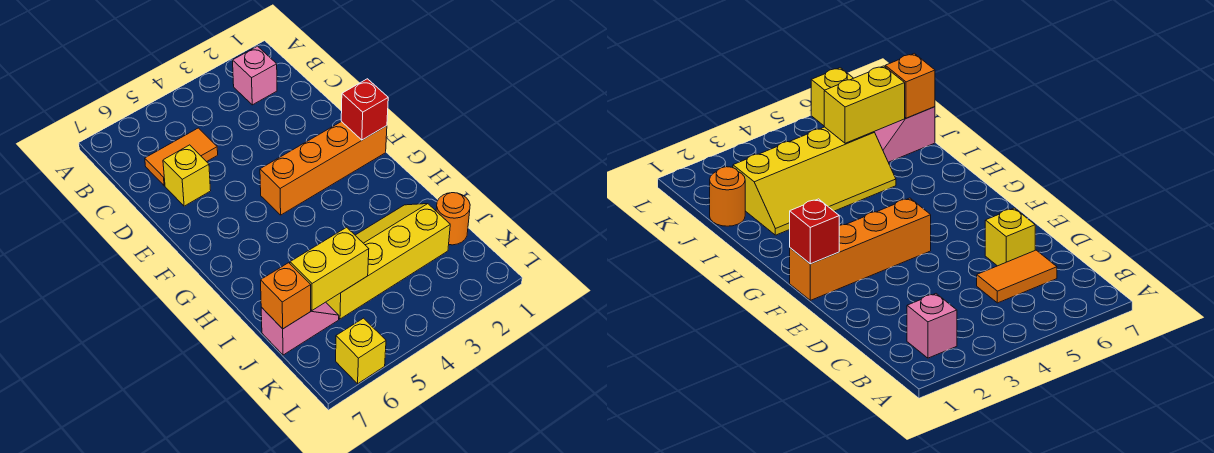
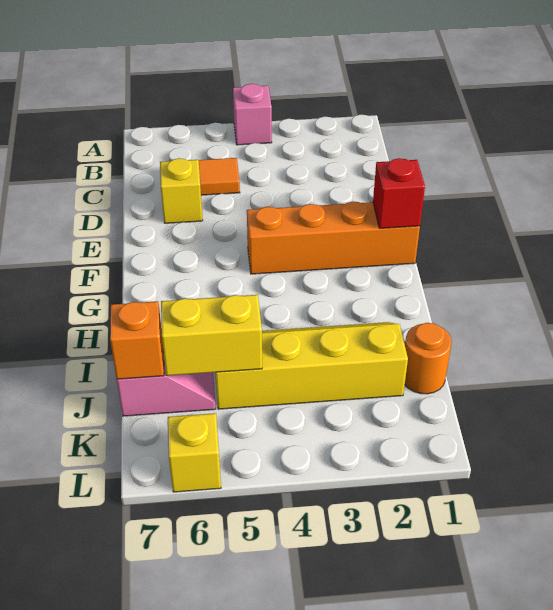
pink brick B2 level 1 -> pink brick A4 level 1

